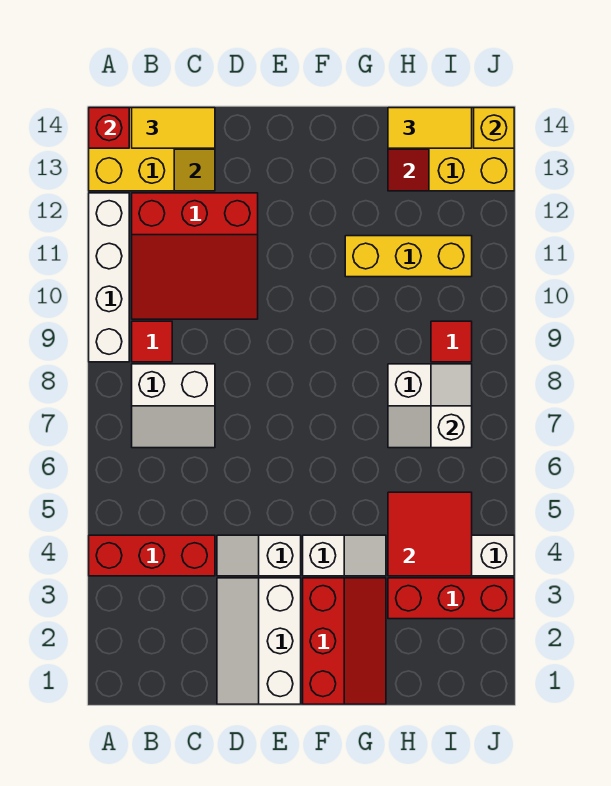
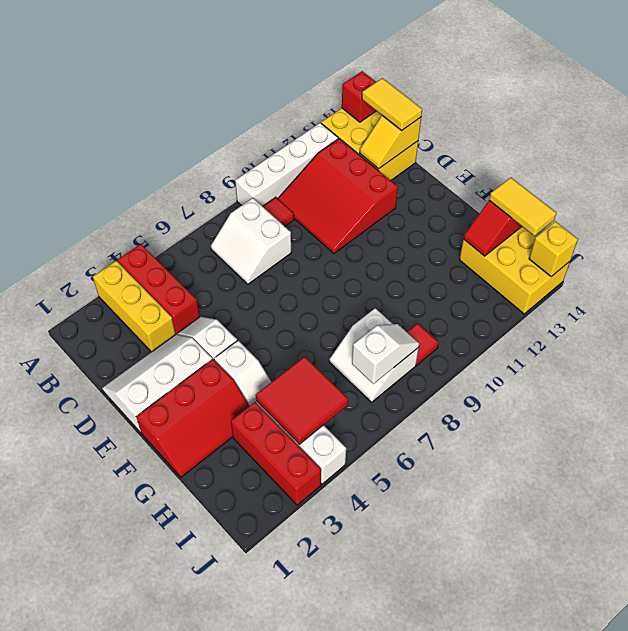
yellow brick G11:I11 level 1 -> yellow brick A3:C3 level 1

